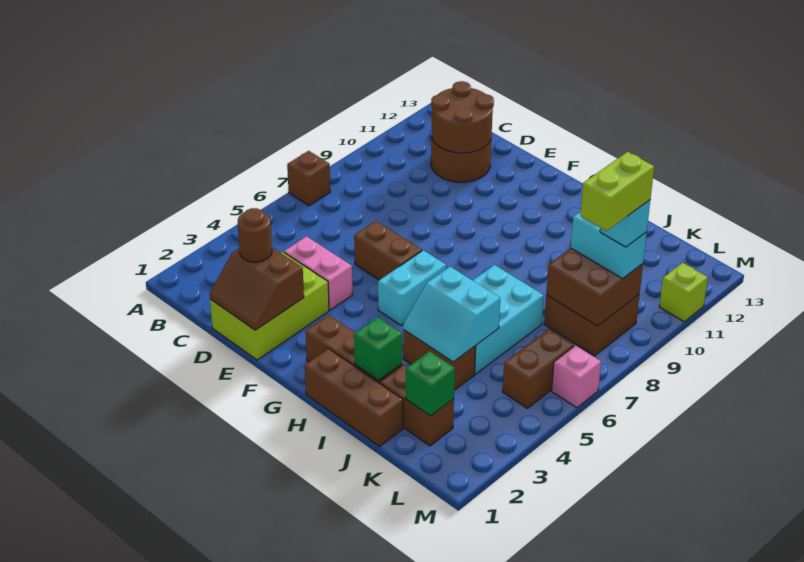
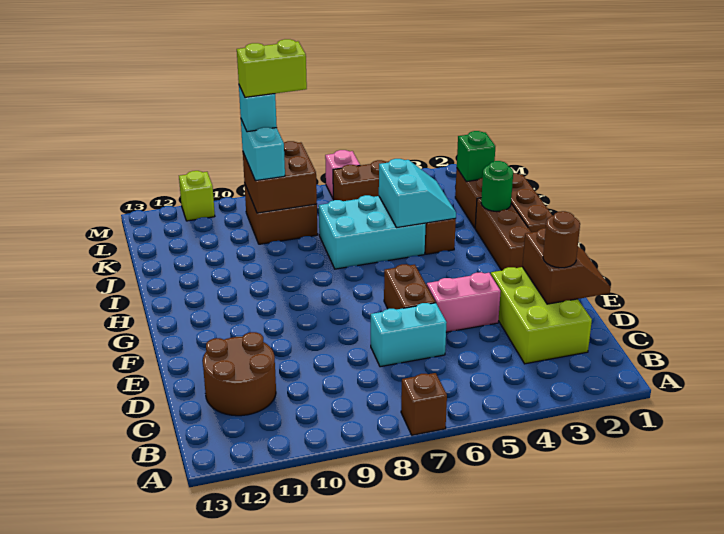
brown round brick C11:D12 level 2 -> none
lime brick D1:E3 level 1 -> lime brick C2:E3 level 1
pink brick D4:E4 level 1 -> pink brick E4:E5 level 1
cyan brick G5:G6 level 1 -> cyan brick D6:D7 level 1
green brick I2 level 2 -> green round brick I2 level 2

